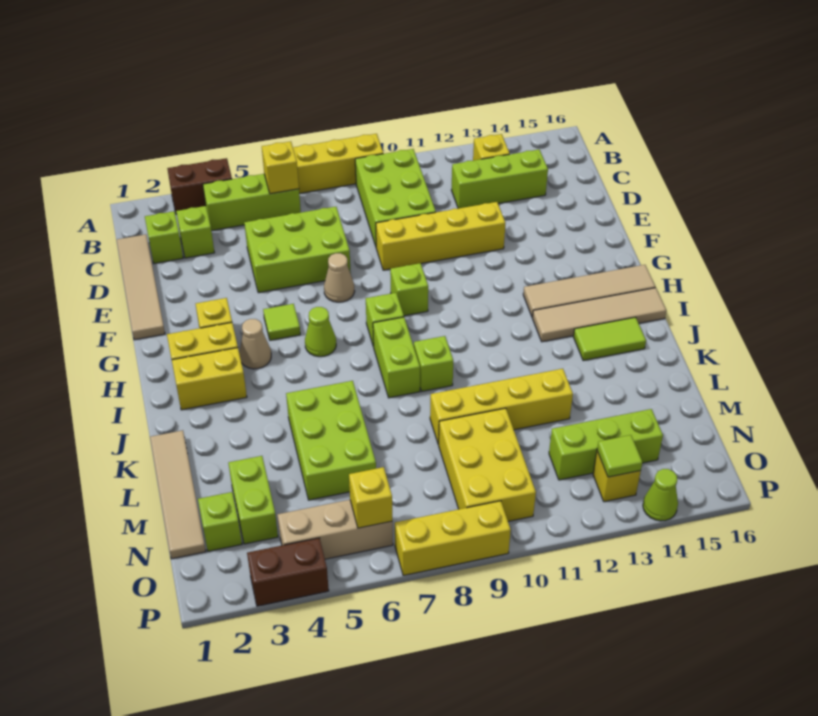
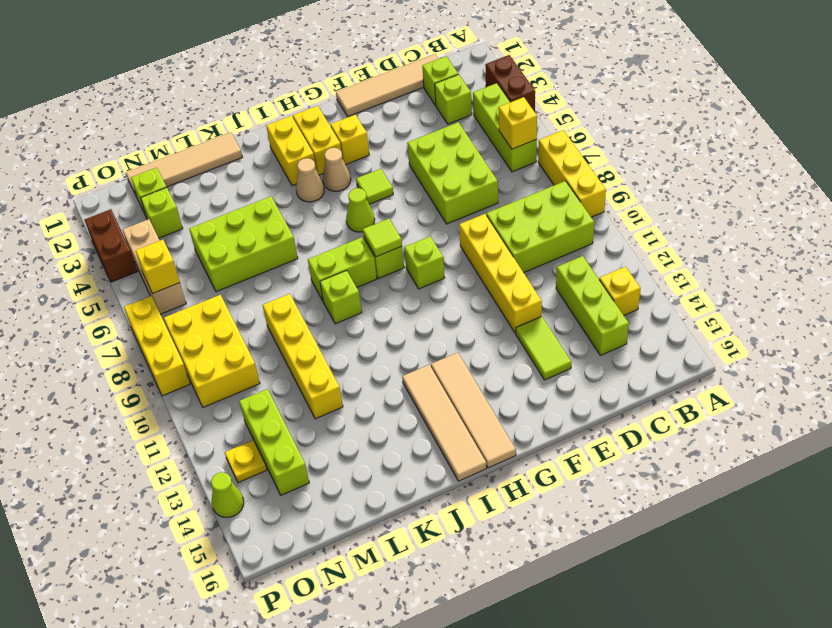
tan cone F7 level 1 -> tan cone I4 level 1
lime tile J14:J15 level 1 -> lime tile E13:E14 level 1
lime brick M3:N3 level 1 -> lime brick N3 level 1
yellow brick M9:O10 level 1 -> yellow brick N8:O10 level 1
yellow brick O13 level 1 -> yellow plate O13 level 1
lime tile O13 level 2 -> lime tile H8 level 2

